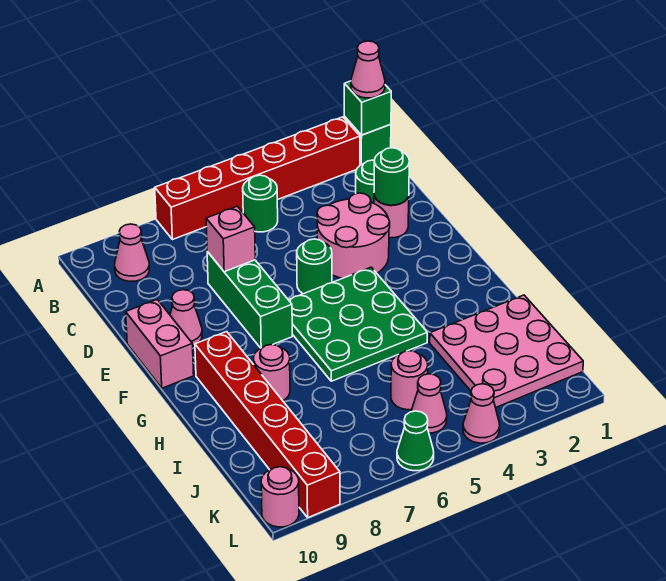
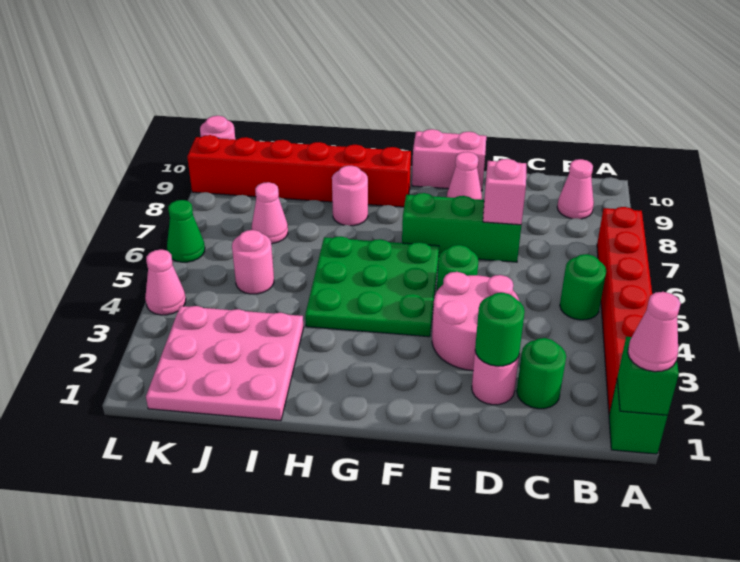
pink cone K5 level 1 -> pink cone J7 level 1

